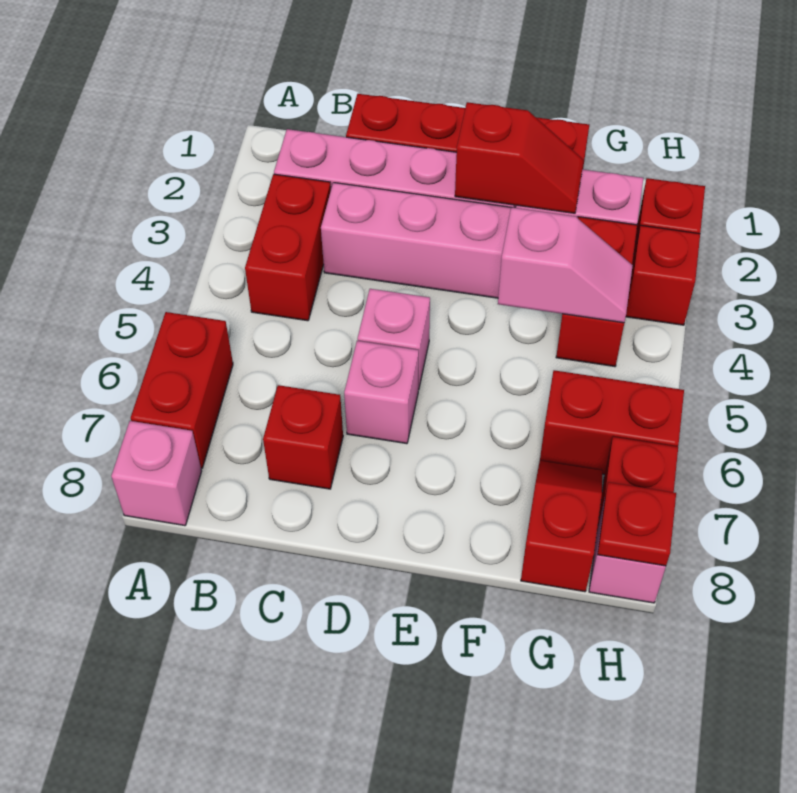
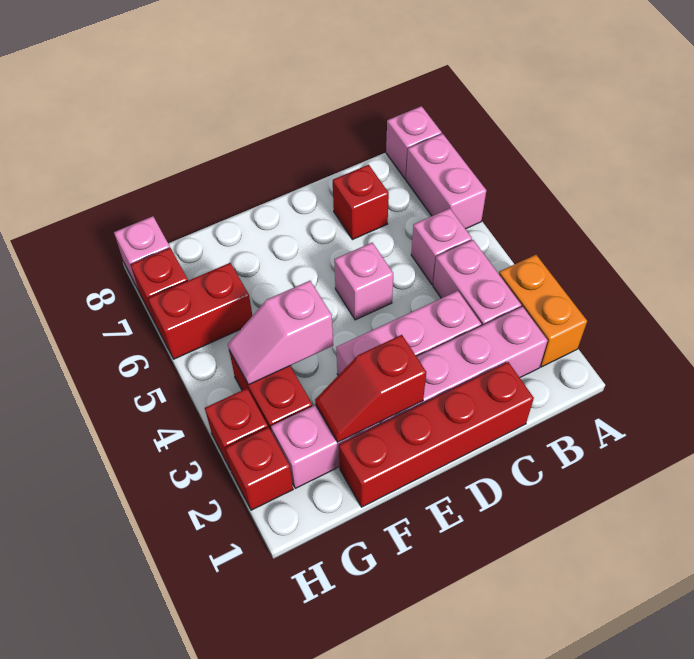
none -> orange brick A2:A3 level 1
red brick A6:A7 level 1 -> pink brick A6:A7 level 1
red brick B3:B4 level 1 -> pink brick B3:B4 level 1
pink brick D6 level 1 -> pink brick B5 level 1
red slope G7:G8 level 1 top 8 -> none
red plate H8 level 2 -> none

